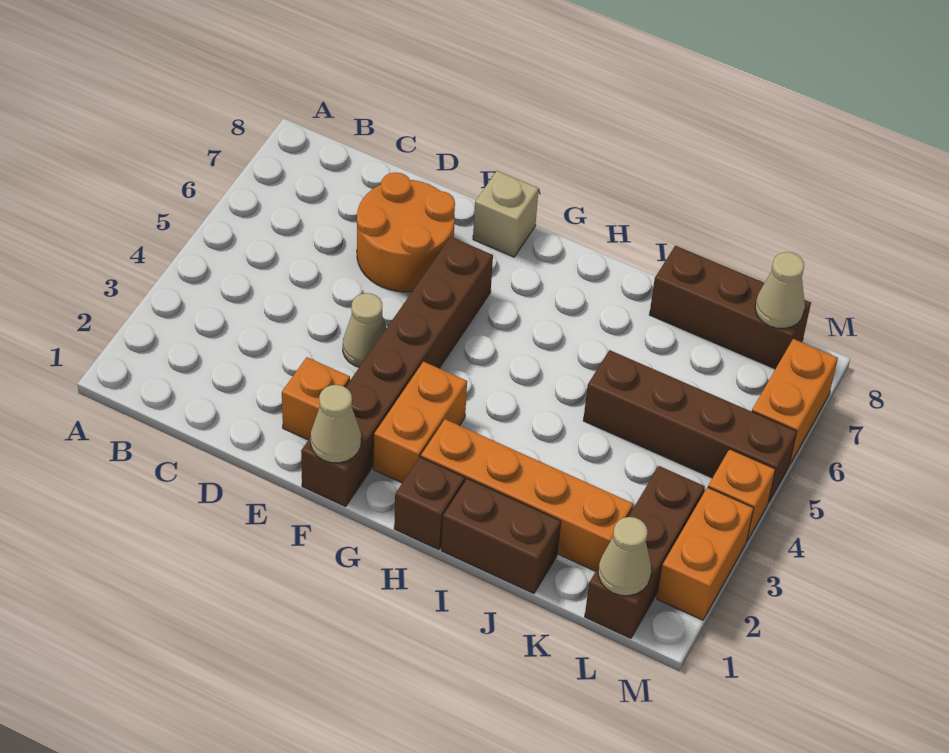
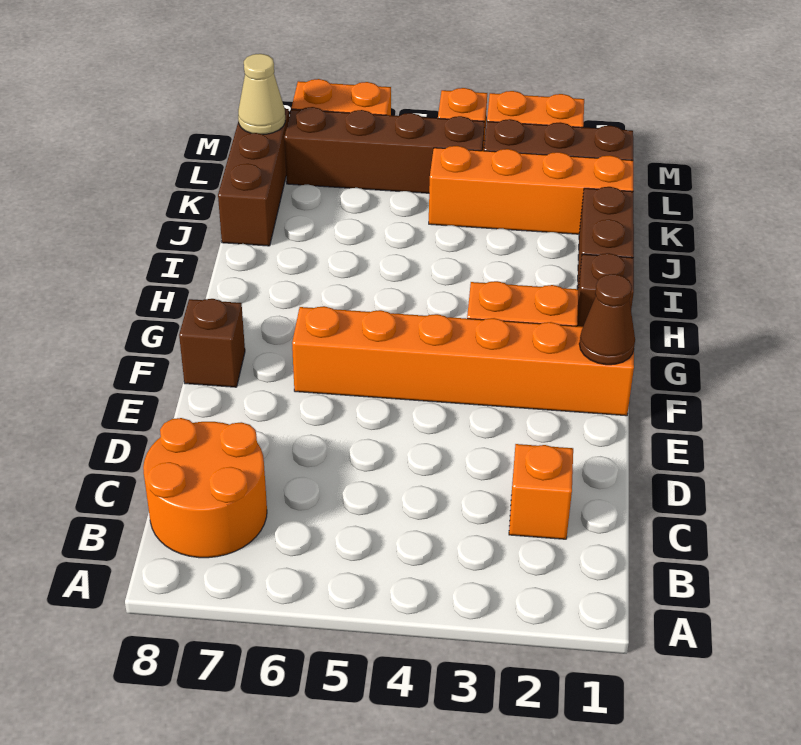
orange round brick D6:E7 level 1 -> orange round brick B7:C8 level 1
orange brick E2 level 1 -> orange brick C2 level 1
tan cone E4 level 1 -> none
brown brick F1:F6 level 1 -> orange brick F1:F6 level 1
tan cone F1 level 2 -> brown cone F1 level 2
tan brick F8 level 1 -> brown brick F8 level 1
orange brick H2:K2 level 1 -> orange brick K1:K4 level 1
brown brick J5:M5 level 1 -> brown brick L4:L7 level 1
tan cone L1 level 2 -> none

